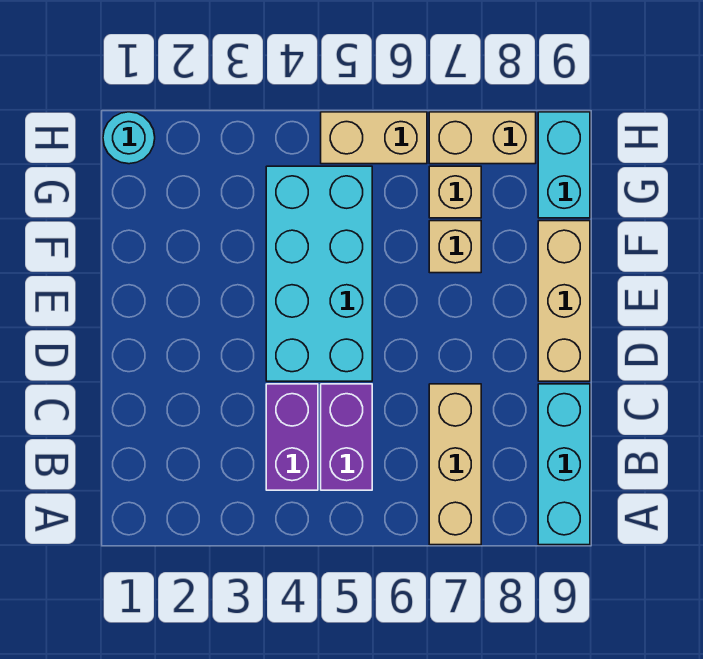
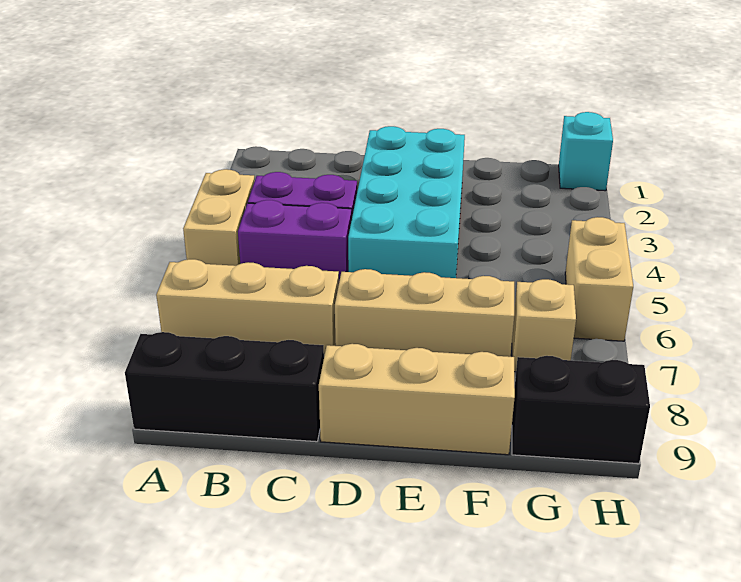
cyan brick A9:C9 level 1 -> black brick A9:C9 level 1
cyan brick D4:G5 level 1 -> cyan brick D2:E5 level 1
tan brick F7 level 1 -> tan brick D7:F7 level 1
cyan brick G9:H9 level 1 -> black brick G9:H9 level 1
cyan round brick H1 level 1 -> cyan brick H1 level 1
tan brick H7:H8 level 1 -> tan brick A4:A5 level 1

